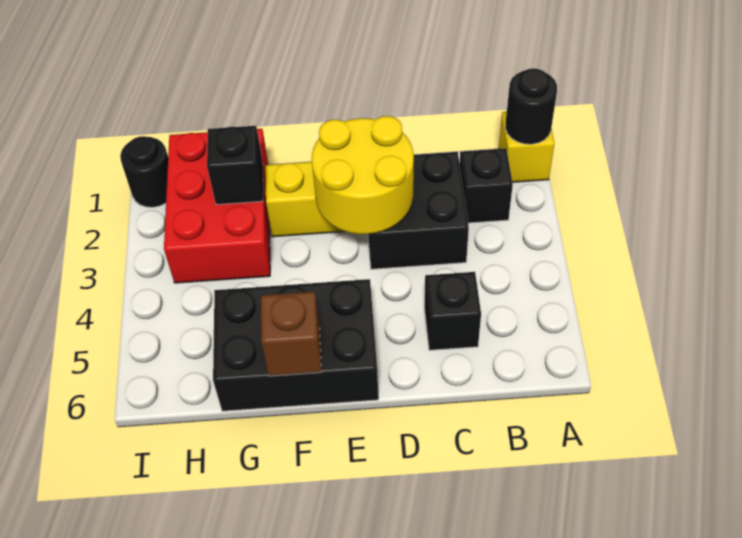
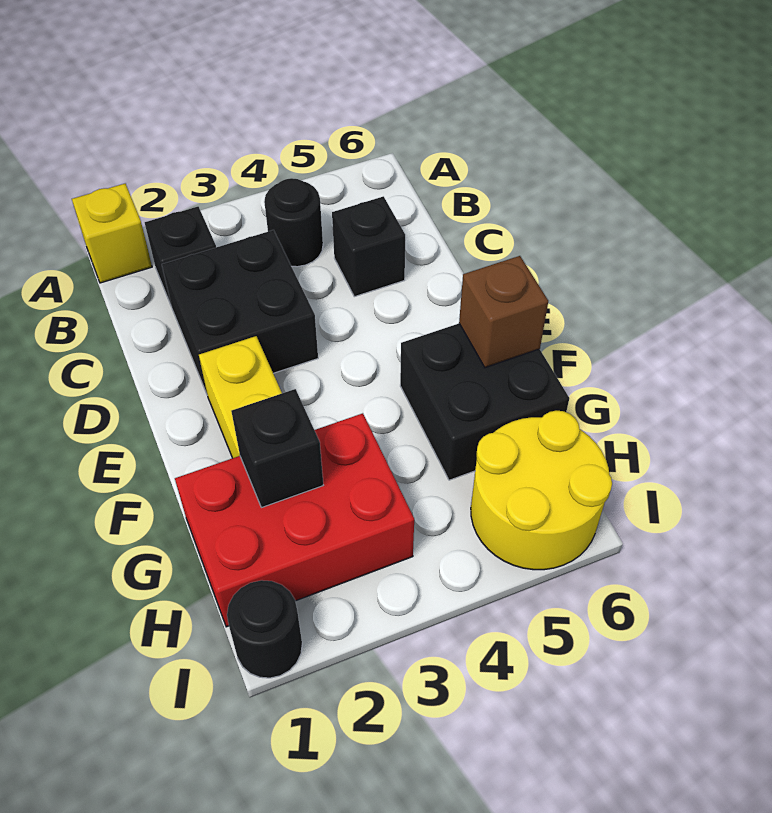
black round brick A1 level 2 -> black round brick B4 level 1
yellow round brick D2:E3 level 2 -> yellow round brick H5:I6 level 1
black brick E5:G6 level 1 -> black brick F5:G6 level 1

